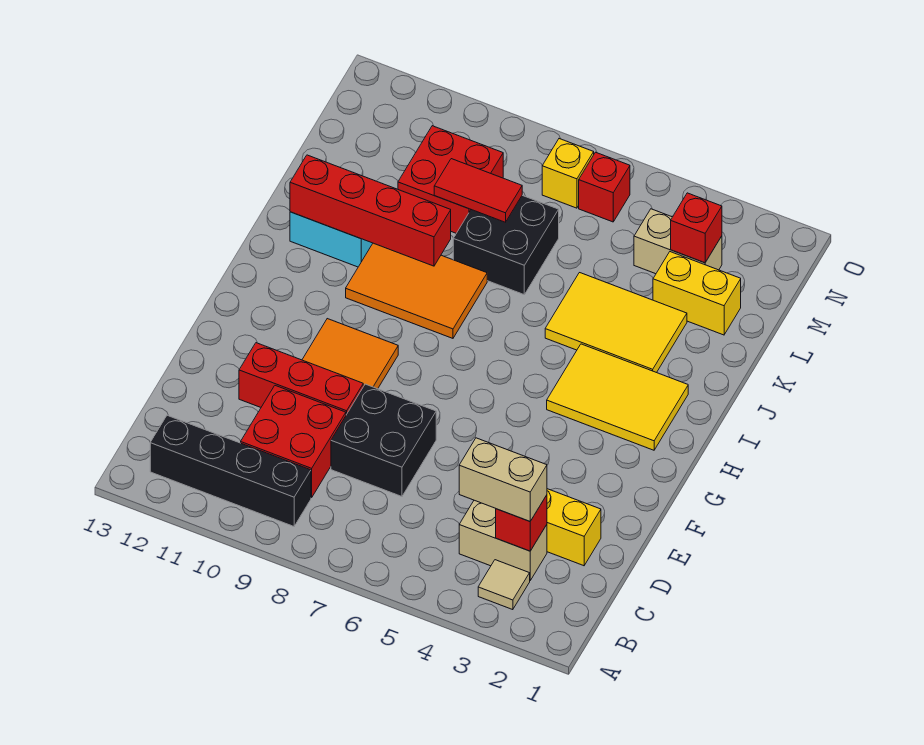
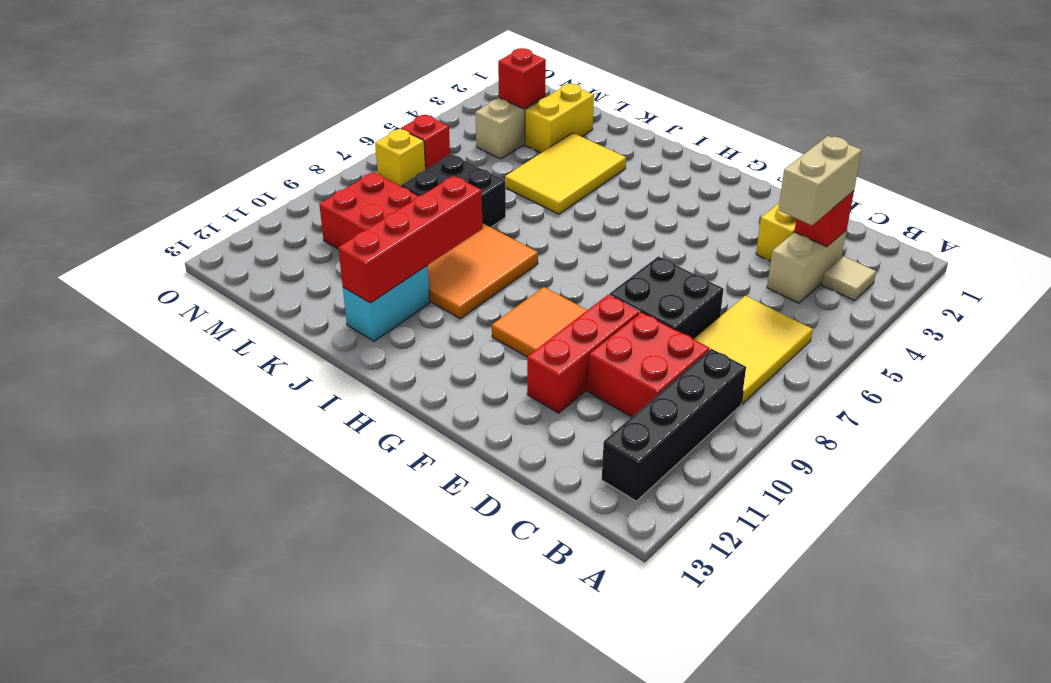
yellow tile H2:I4 level 1 -> yellow tile B6:C8 level 1
red tile L8:L9 level 2 -> none

